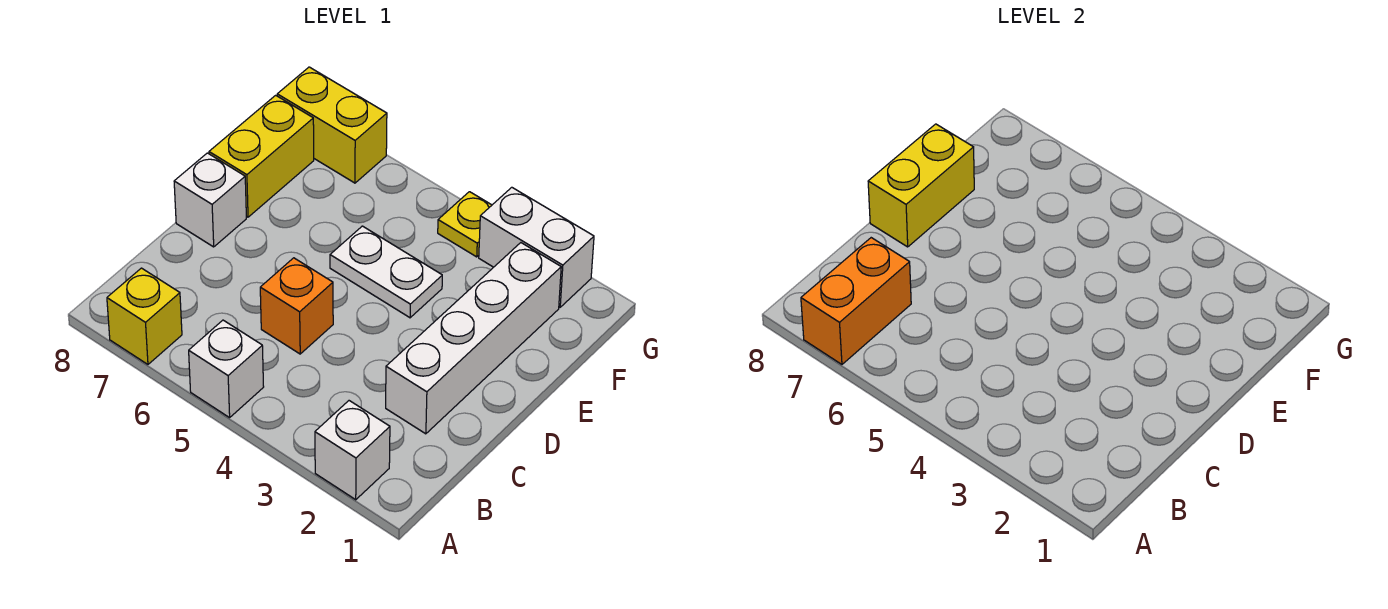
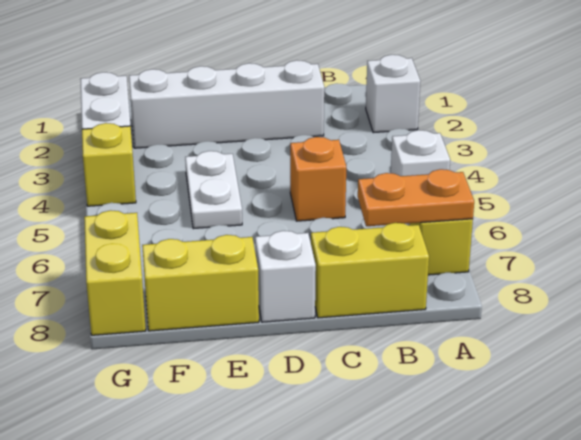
orange brick A7:B7 level 2 -> orange plate A7:B7 level 2
yellow brick D8:E8 level 2 -> yellow brick B8:C8 level 1
yellow plate G4 level 1 -> yellow brick G4 level 1

